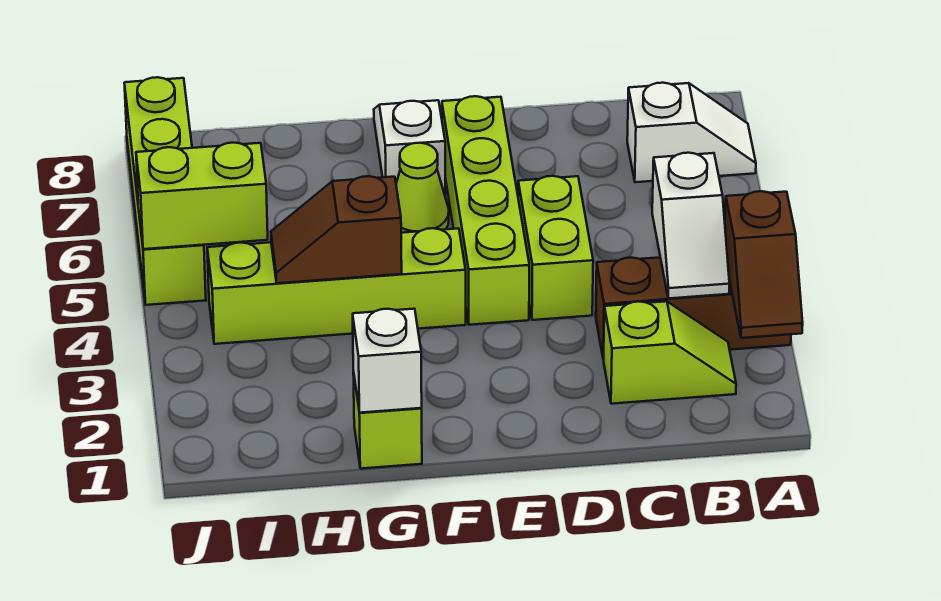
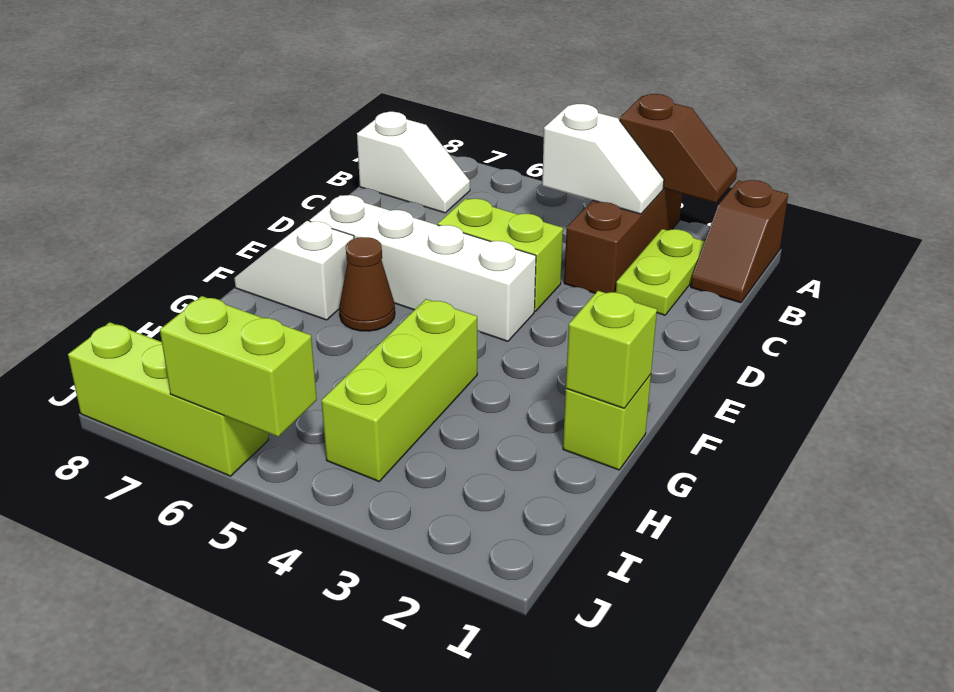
white slope A7:B7 level 1 top B -> white slope B7:B8 level 1 top 8
lime slope B2:C2 level 1 top C -> lime plate B2:C2 level 1
lime brick E4:E7 level 1 -> white brick E4:E7 level 1
lime brick F4:I4 level 1 -> lime brick G4:I4 level 1
lime cone F6 level 1 -> brown cone F6 level 1
white brick G1 level 2 -> lime brick G1 level 2
brown slope G4:H4 level 2 top G -> brown slope A1:B1 level 1 top A
lime brick I5:J5 level 2 -> lime brick J5:J6 level 2
lime brick J5:J8 level 1 -> lime brick J6:J8 level 1

